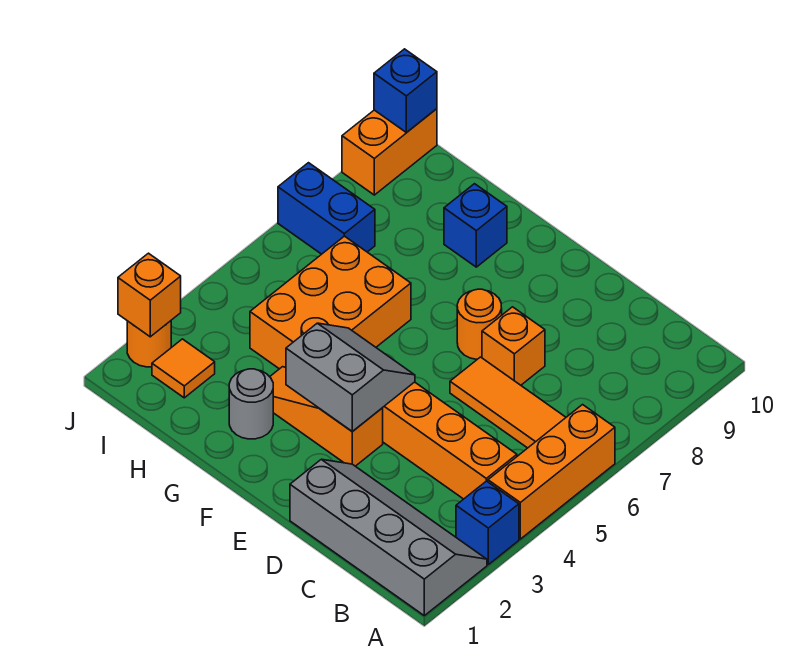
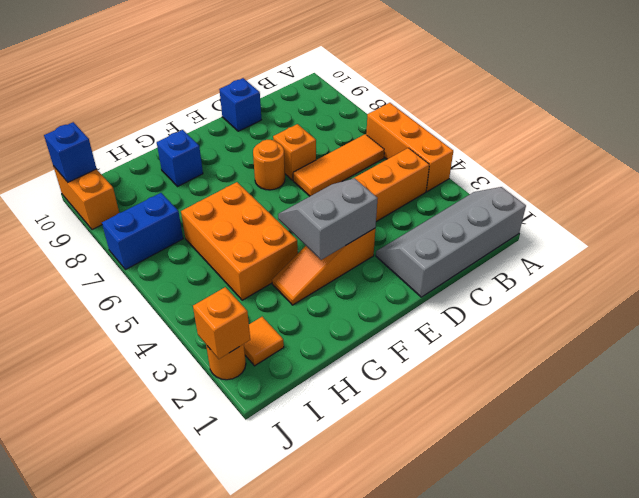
blue brick A3 level 1 -> blue brick D10 level 1
grey round brick G2 level 1 -> none

